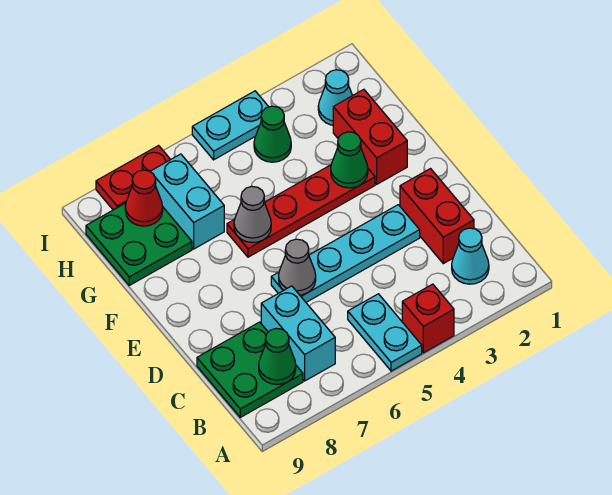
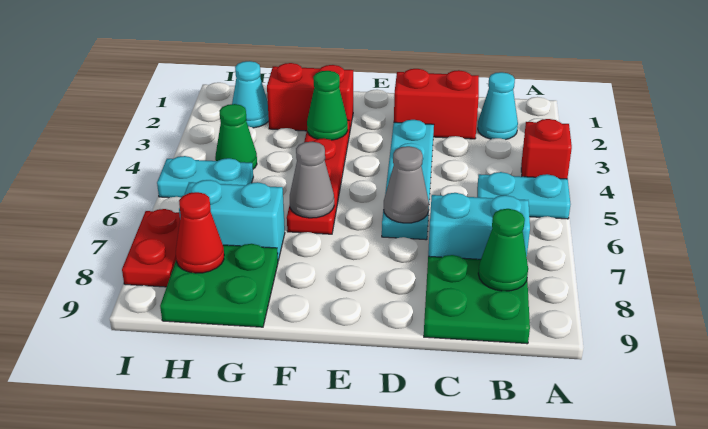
cyan plate I4:I5 level 1 -> cyan plate H5:I5 level 1

